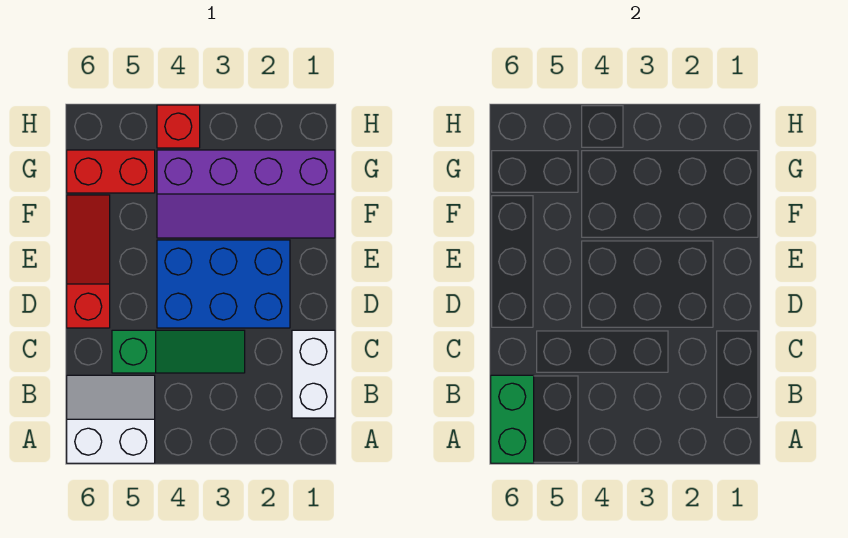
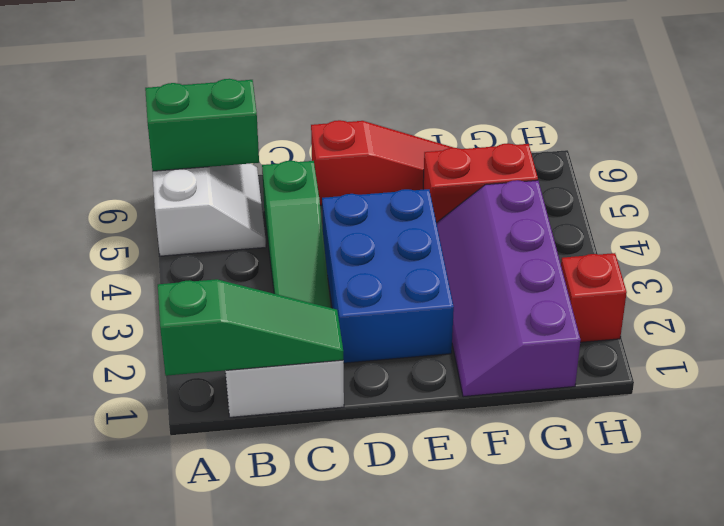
none -> green slope A1:C1 level 2 top A
red brick G5:G6 level 1 -> red brick F5:G5 level 1
red brick H4 level 1 -> red brick H2 level 1

